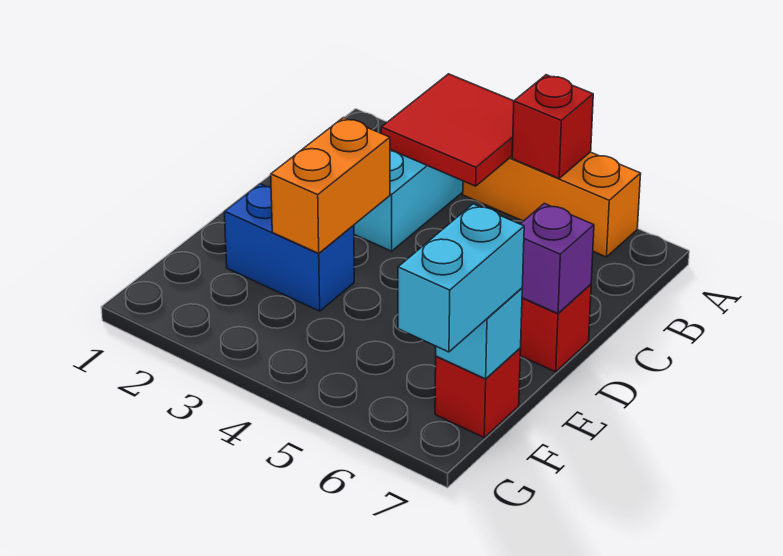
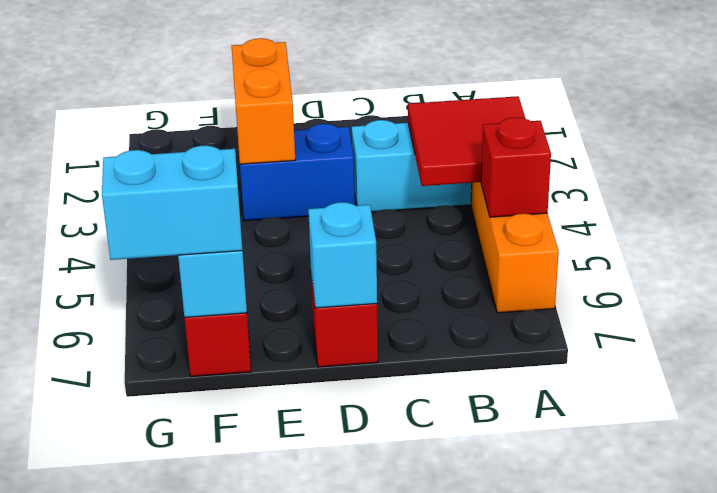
orange brick D3:E3 level 2 -> orange brick E2:E3 level 2
purple brick D7 level 2 -> cyan brick D7 level 2
blue brick E2:E3 level 1 -> blue brick D3:E3 level 1

